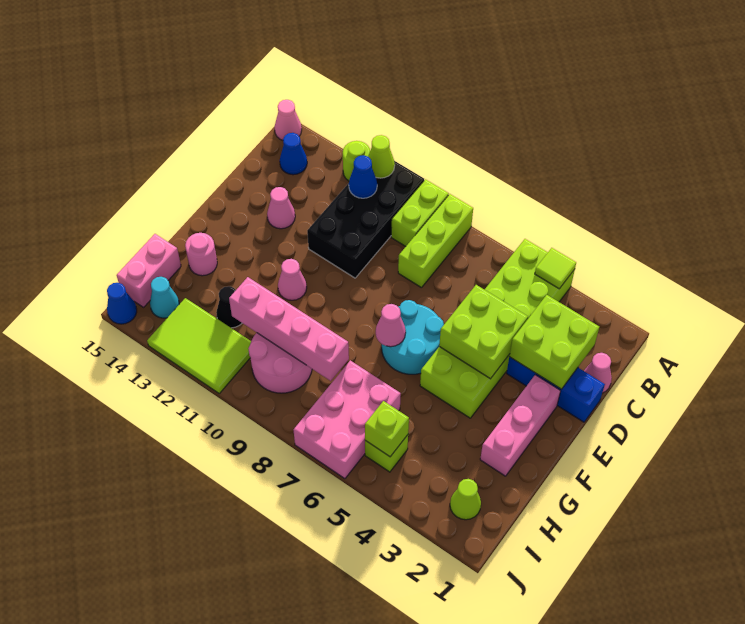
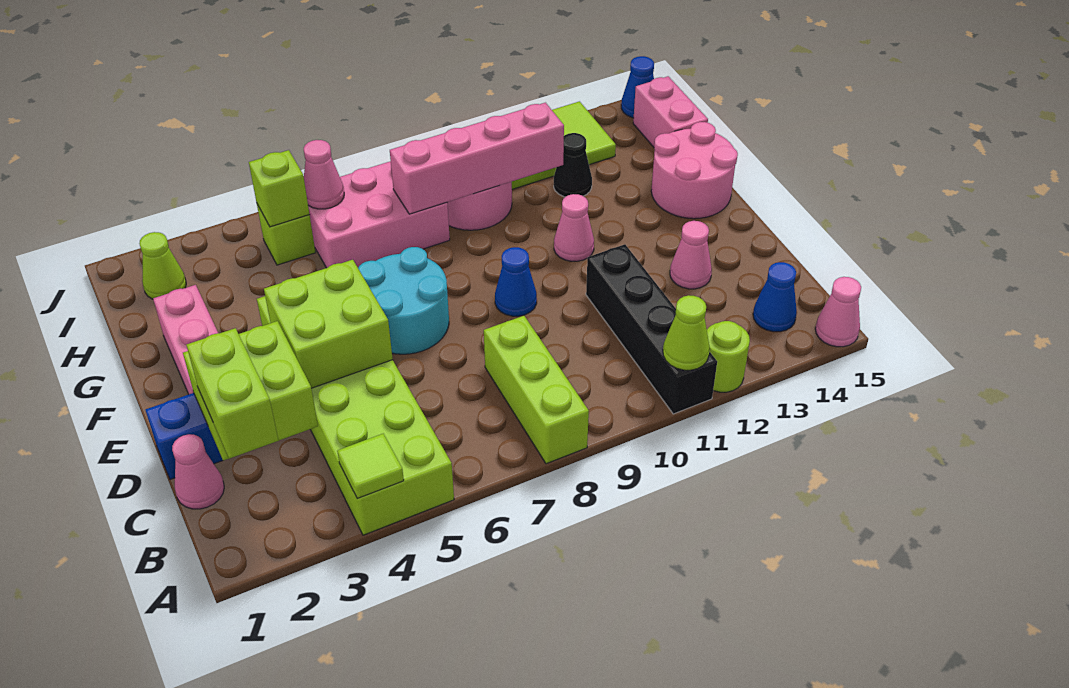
lime brick A9:B9 level 1 -> lime brick B2:C2 level 3
black brick A10:D11 level 1 -> black brick A11:D11 level 1
blue cone B11 level 2 -> blue cone E9 level 1
pink cone F7 level 2 -> pink cone I6 level 2
pink round brick G14 level 1 -> pink round brick F14:G15 level 1
pink brick H6:J7 level 1 -> pink brick H6:I8 level 1
cyan cone I14 level 1 -> none

